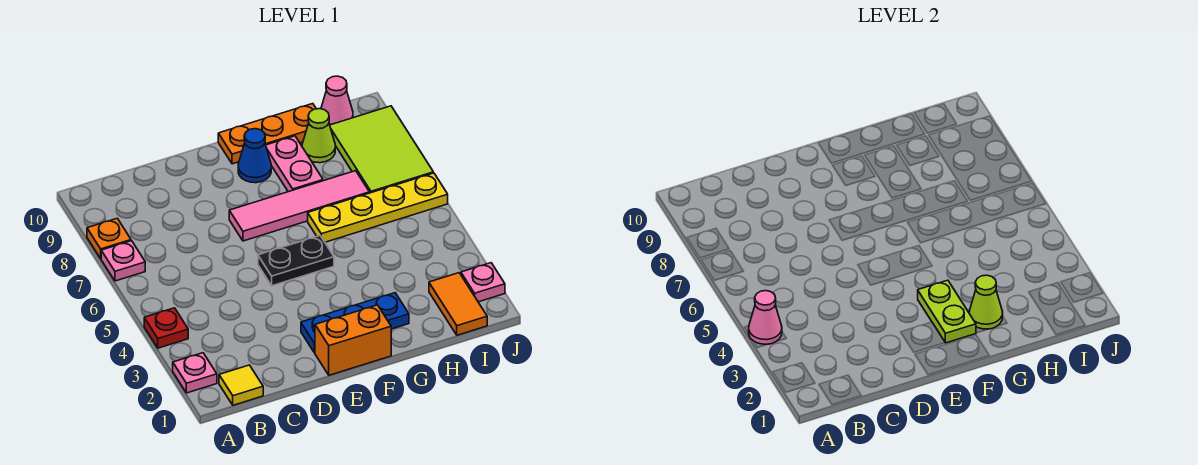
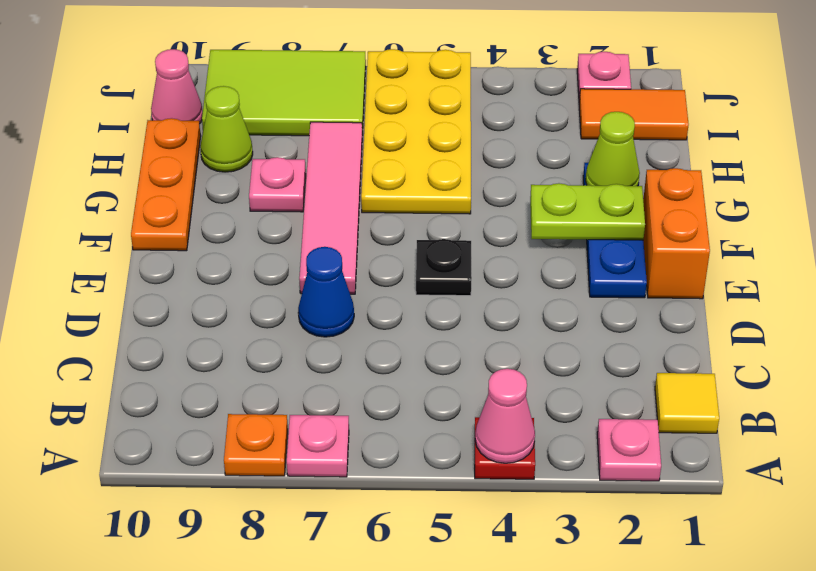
black plate E5:F5 level 1 -> black plate E5 level 1
blue cone F9 level 1 -> blue cone D7 level 1
yellow plate G6:J6 level 1 -> yellow plate G5:J6 level 1
pink plate G8:G9 level 1 -> pink plate G8 level 1

